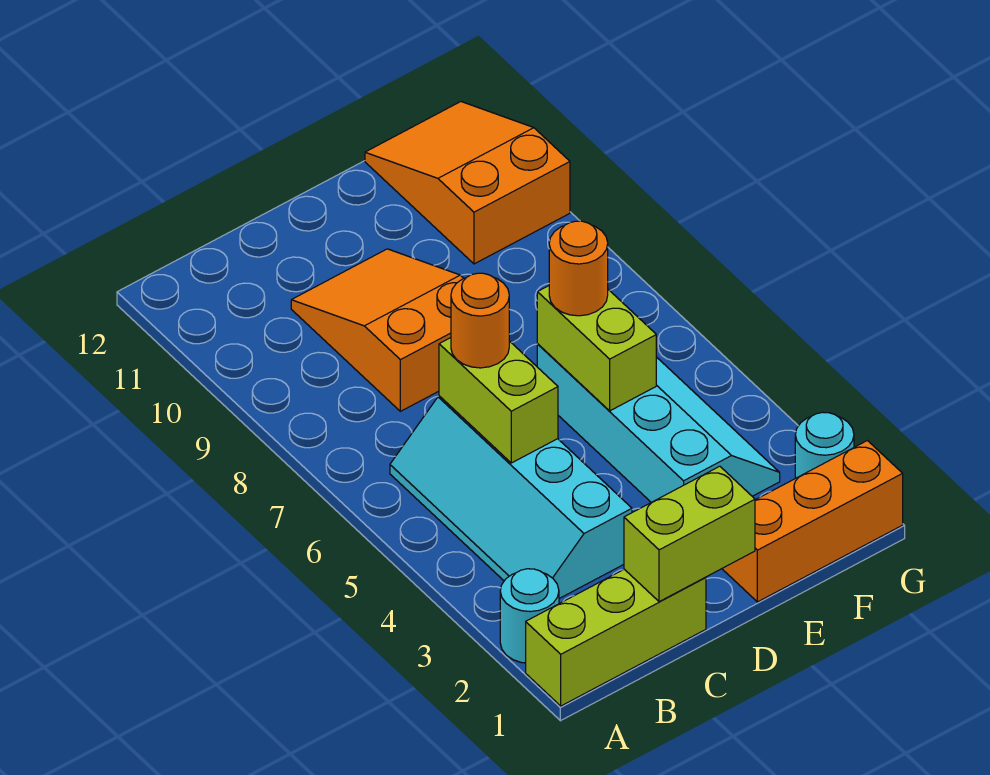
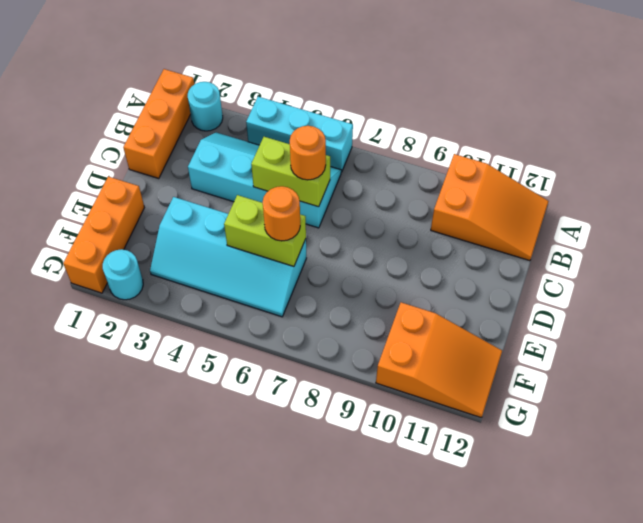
lime brick A1:C1 level 1 -> orange brick A1:C1 level 1
none -> cyan brick A4:A6 level 1
lime brick C1:D1 level 2 -> none
orange slope C8:D10 level 1 top 8 -> orange slope A10:B12 level 1 top 10

